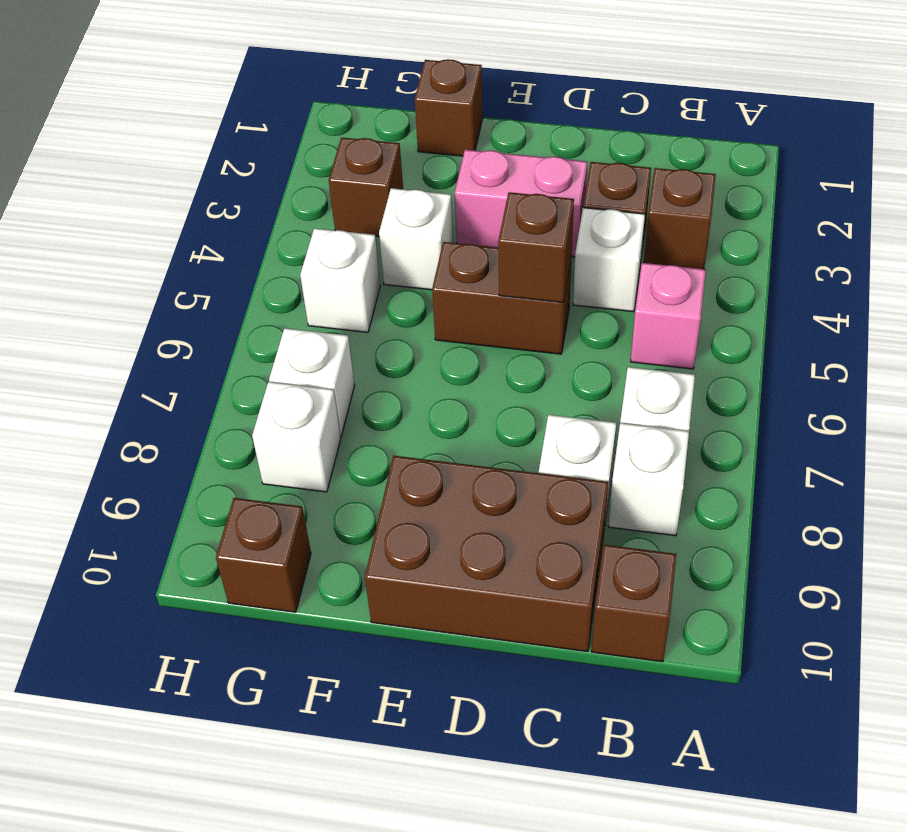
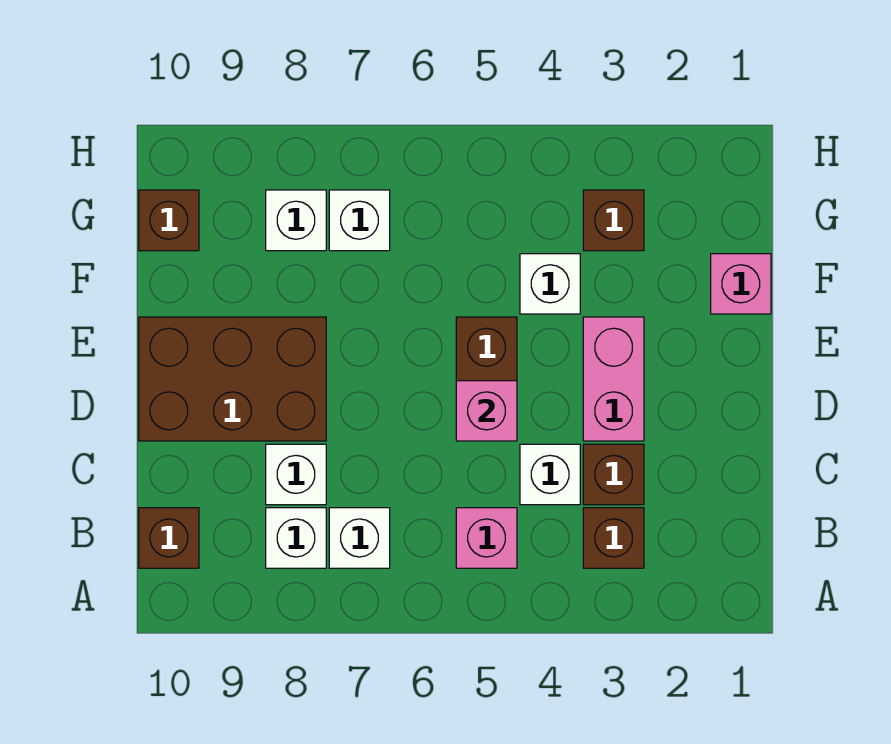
brown brick C9:E10 level 1 -> brown brick D8:E10 level 1
brown brick D5 level 2 -> pink brick D5 level 2
brown brick F1 level 1 -> pink brick F1 level 1
white brick G5 level 1 -> none

